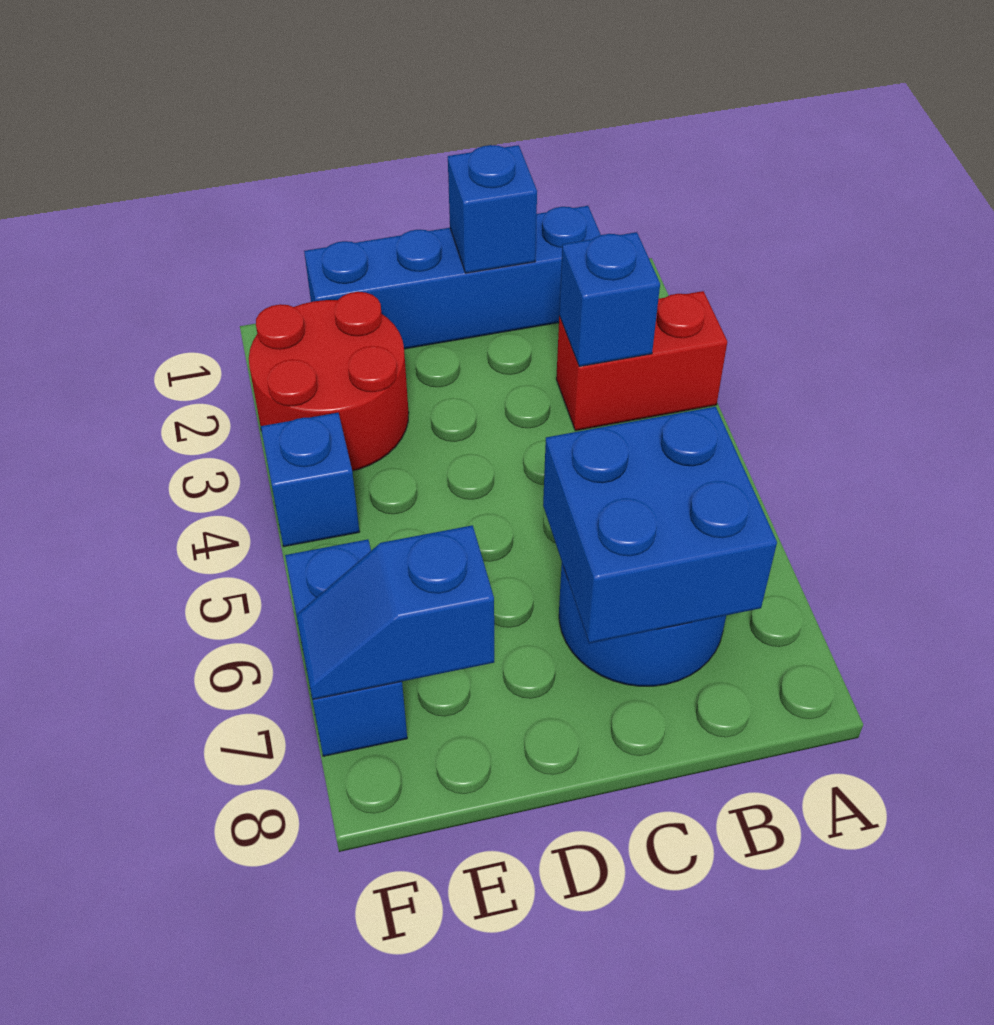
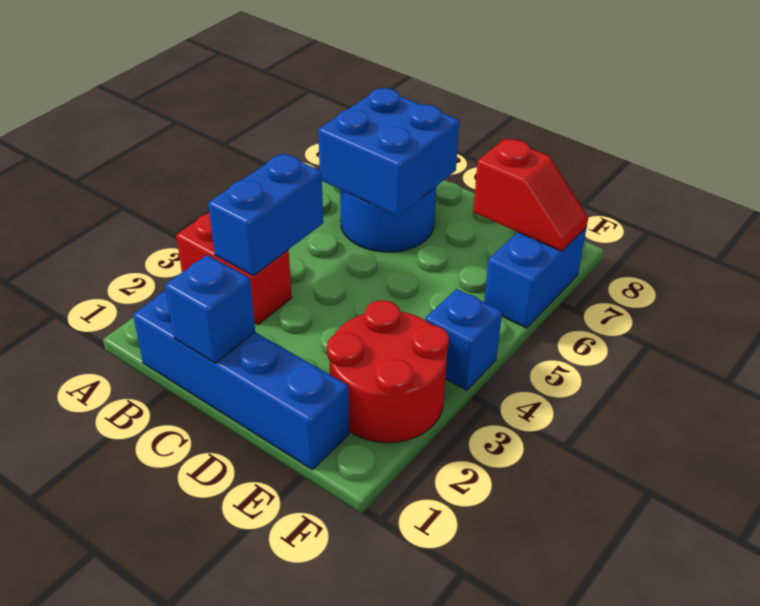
blue brick B3 level 2 -> blue brick B3:B4 level 2
blue slope E7:F7 level 2 top E -> red slope E7:F7 level 2 top E

